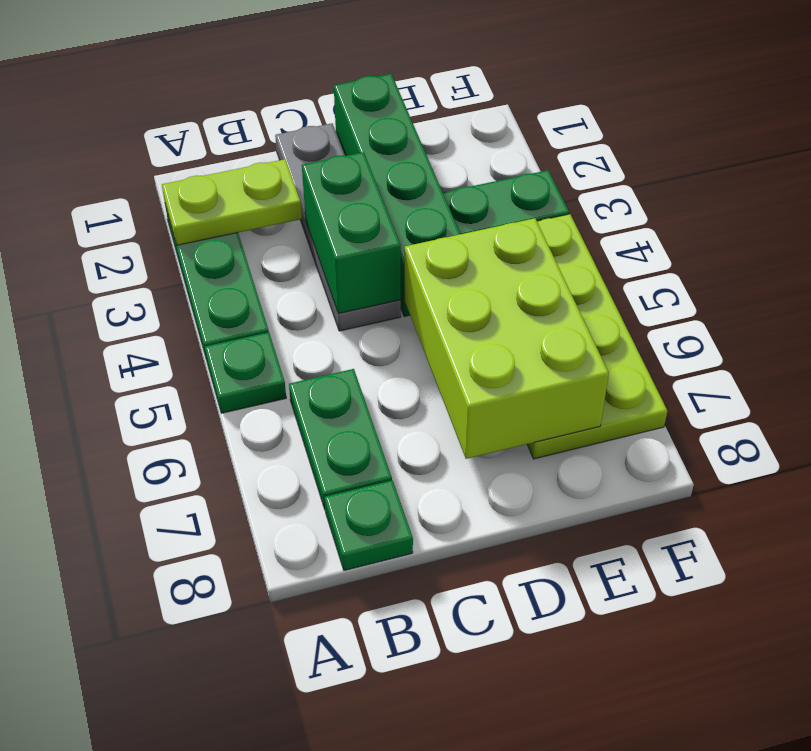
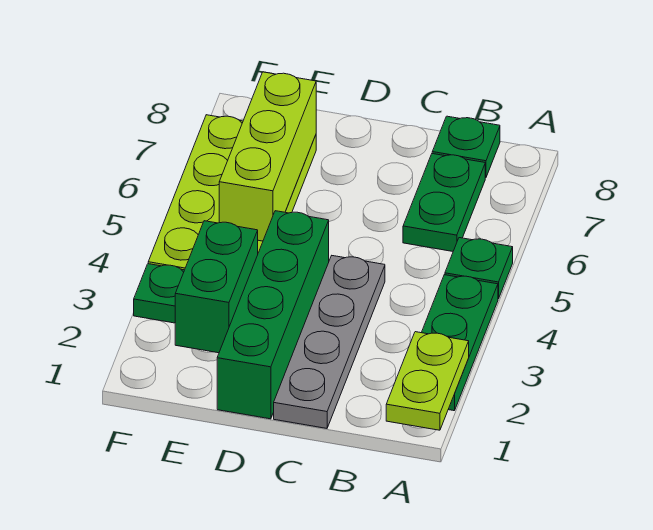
lime plate A2:B2 level 2 -> lime plate A1:A2 level 2
green brick C3:C4 level 2 -> green brick E2:E3 level 2
lime brick D5:E7 level 2 -> lime brick E5:E7 level 2

